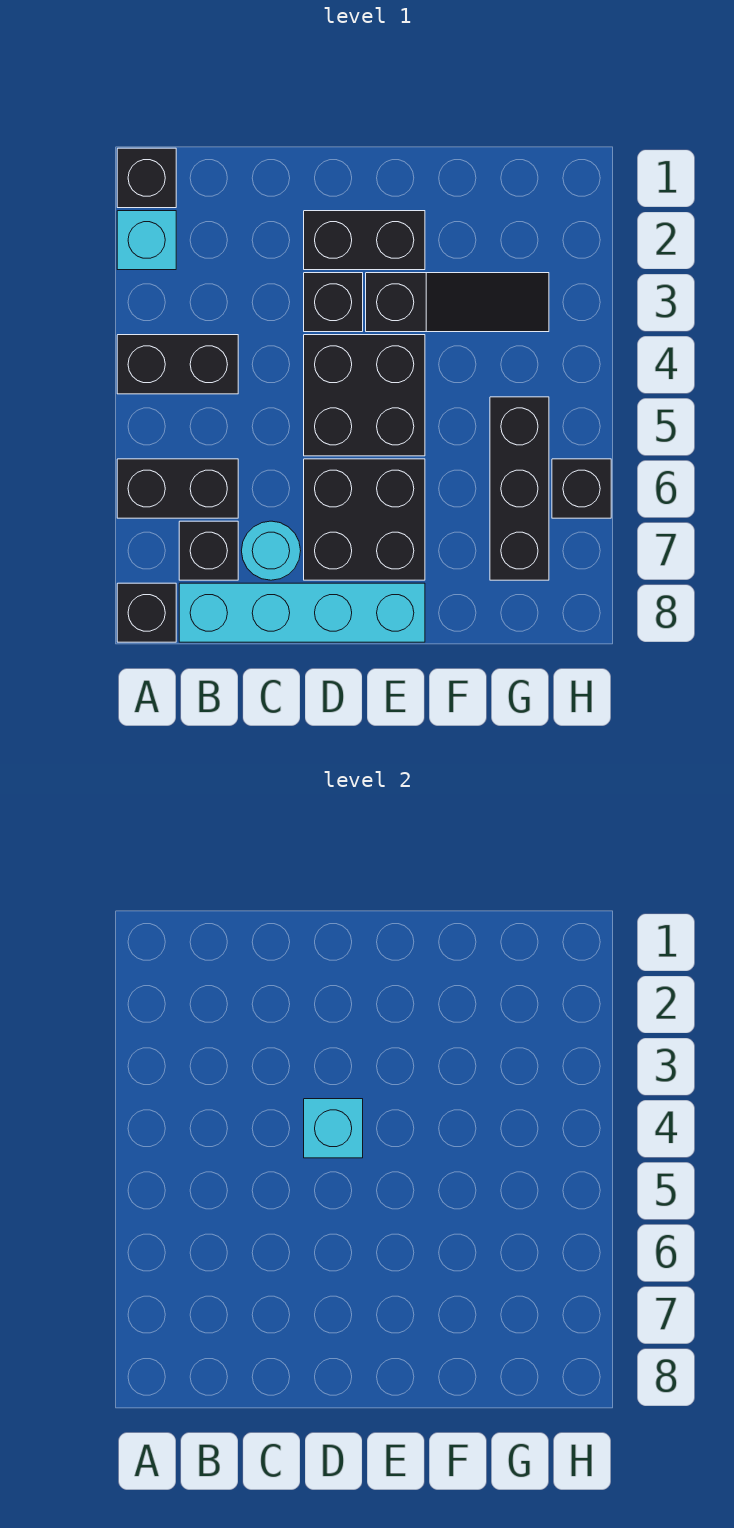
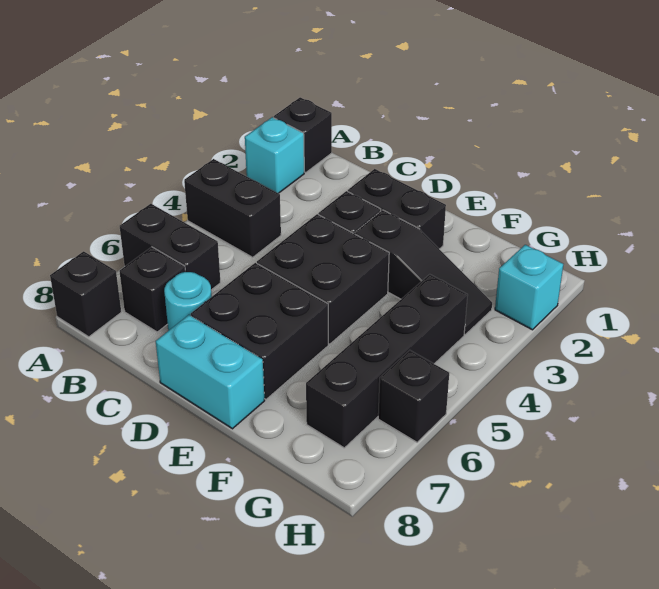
cyan brick B8:E8 level 1 -> cyan brick D8:E8 level 1
cyan brick D4 level 2 -> cyan brick H2 level 1
black brick G5:G7 level 1 -> black brick G4:G7 level 1

